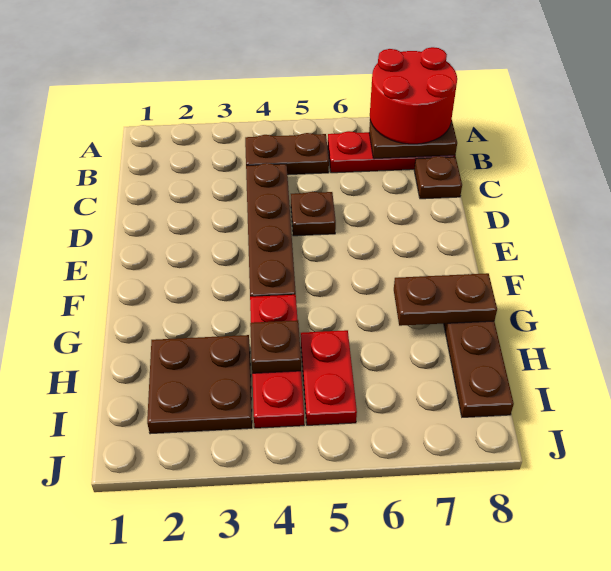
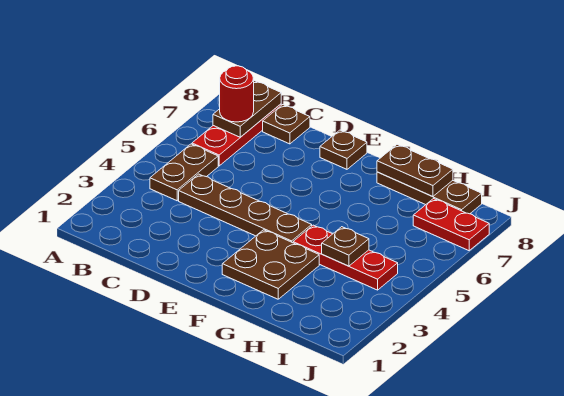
red round brick A7:B8 level 3 -> red round brick B7 level 3
brown plate D5 level 1 -> brown plate E8 level 1
brown plate G7:G8 level 2 -> brown plate G8:H8 level 2
brown plate H2:I3 level 1 -> brown plate F2:G3 level 1
red plate H5:I5 level 1 -> red plate I7:J7 level 1

